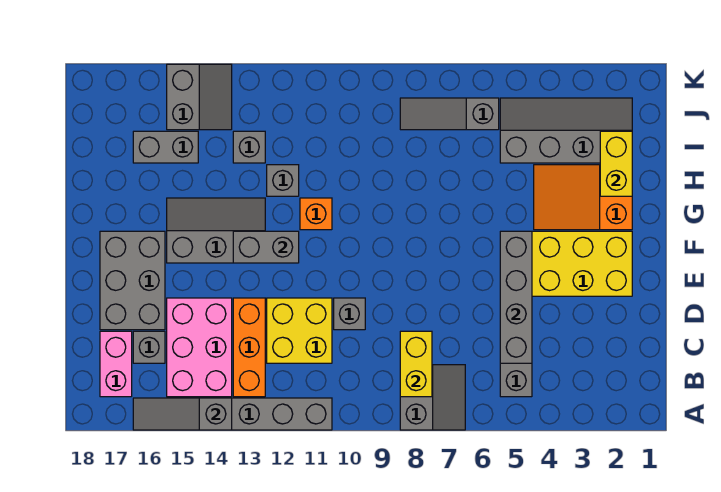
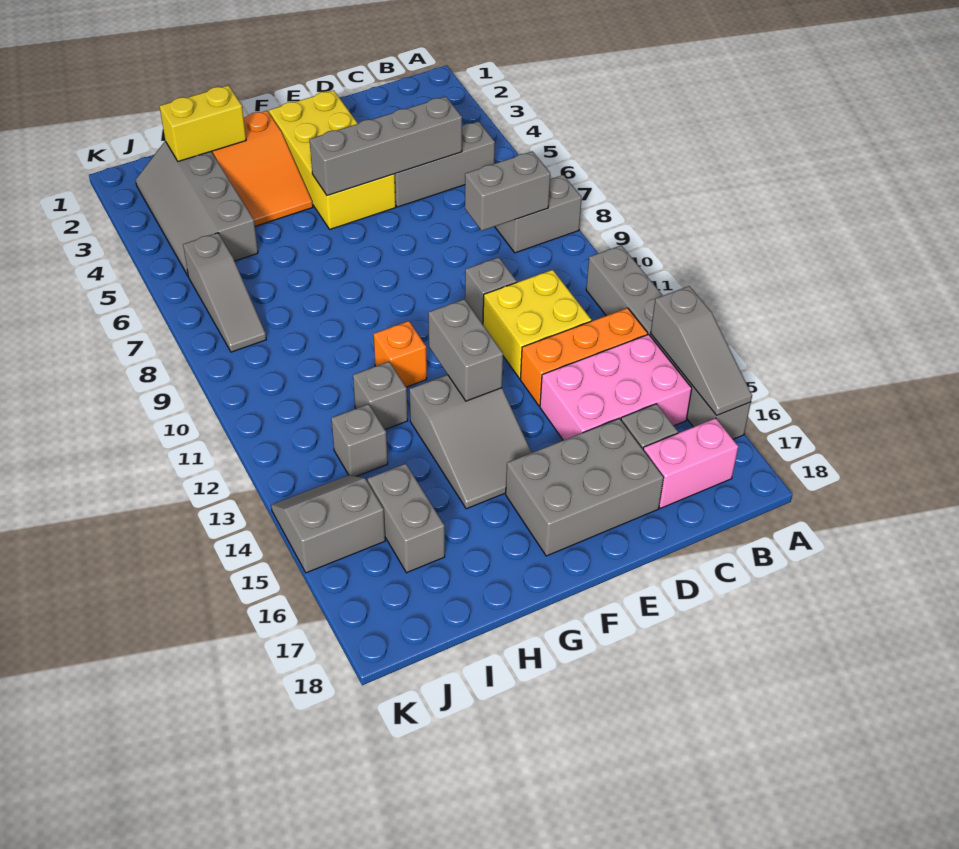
yellow brick B8:C8 level 2 -> grey brick B8:C8 level 2
grey slope F13:G15 level 1 top F -> grey slope F13:G15 level 1 top 13

